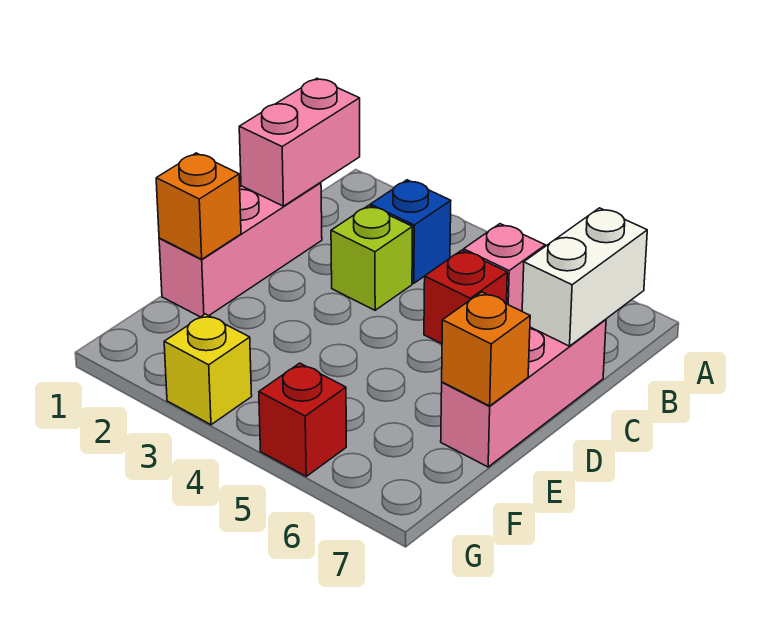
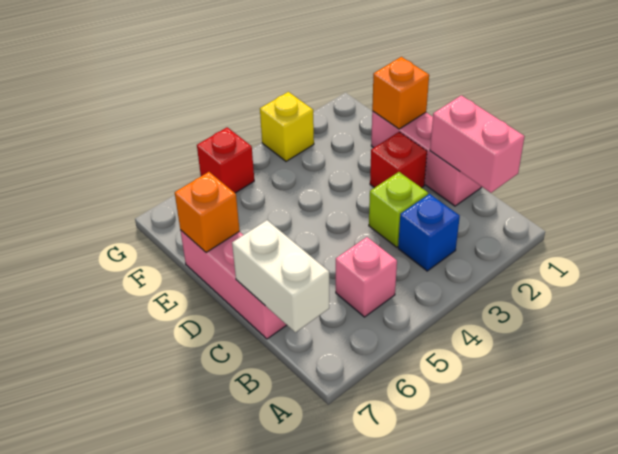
red brick C5 level 1 -> red brick D2 level 1

